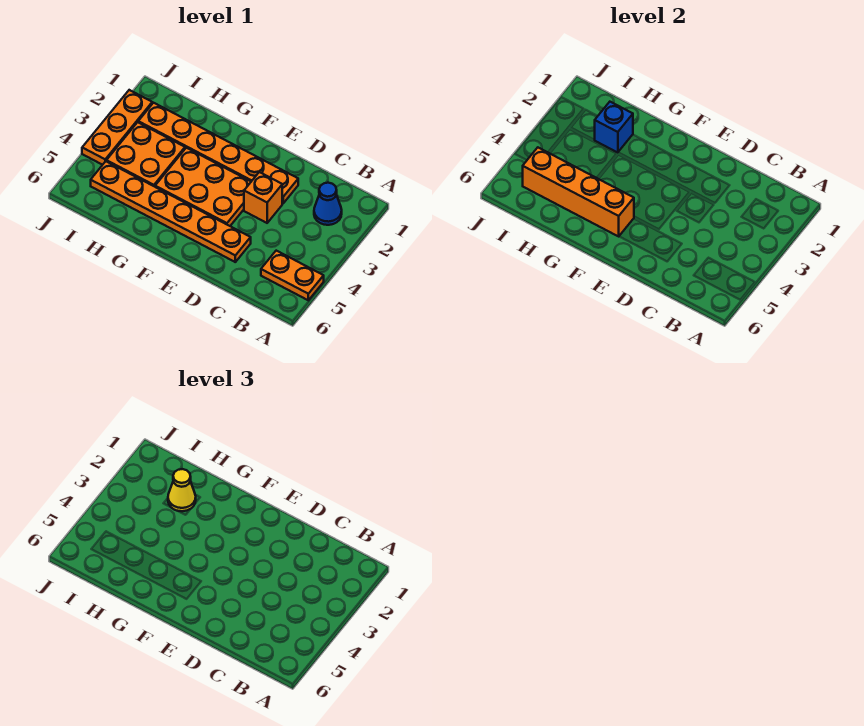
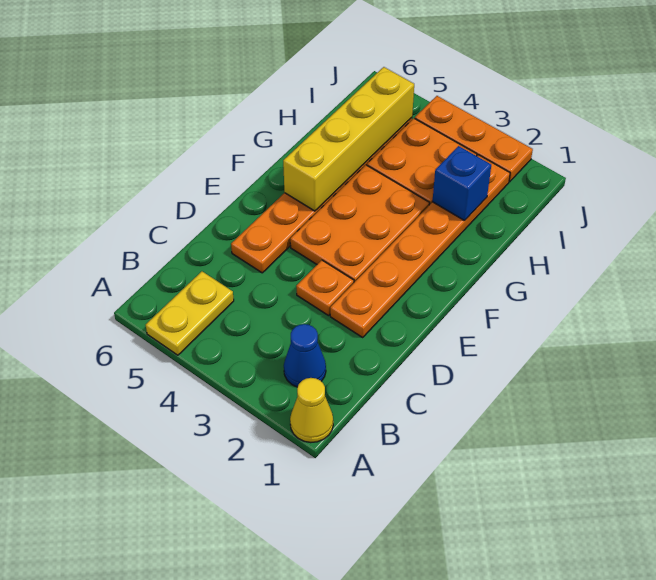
orange plate A5:B5 level 1 -> yellow plate A5:B5 level 1
orange brick D3 level 1 -> orange plate D3 level 1
orange brick F5:I5 level 2 -> yellow brick F5:I5 level 2
yellow cone H2 level 3 -> yellow cone A1 level 1

